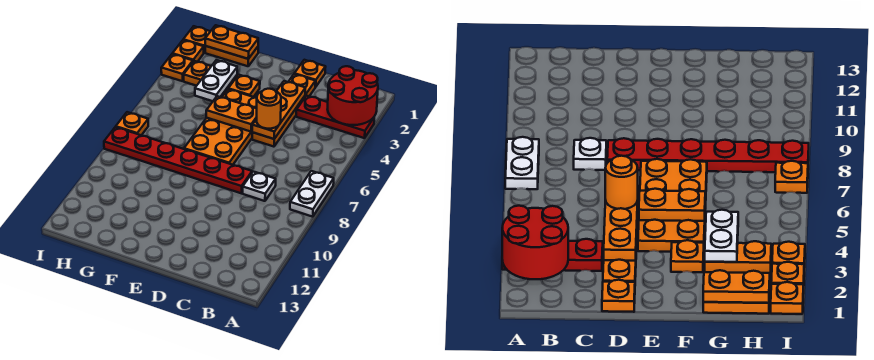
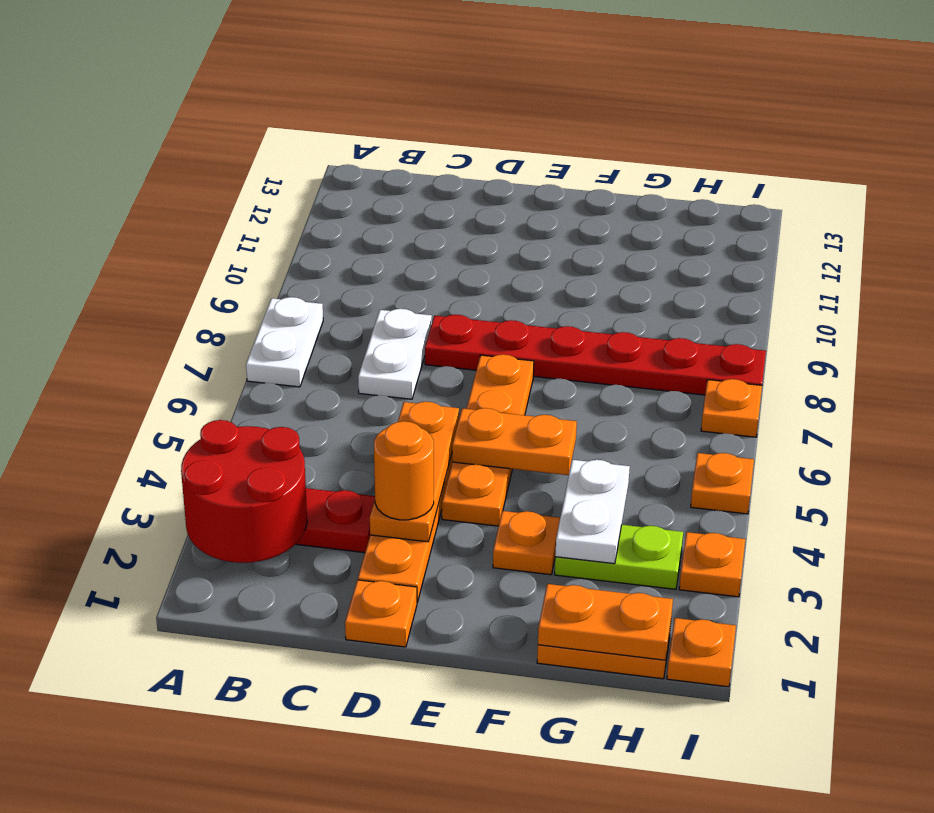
white plate C8 level 1 -> white plate C7:C8 level 1
orange round brick D5 level 3 -> orange round brick D3 level 3
orange plate E4:F7 level 1 -> orange plate E4:E7 level 1
orange plate G3:H3 level 1 -> lime plate G3:H3 level 1
orange plate I2 level 1 -> orange plate I5 level 1

